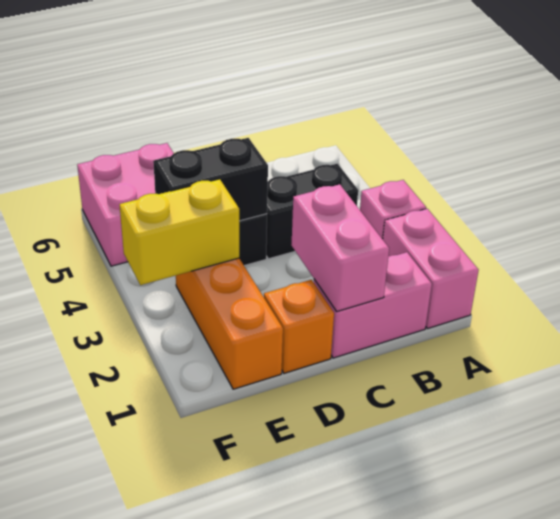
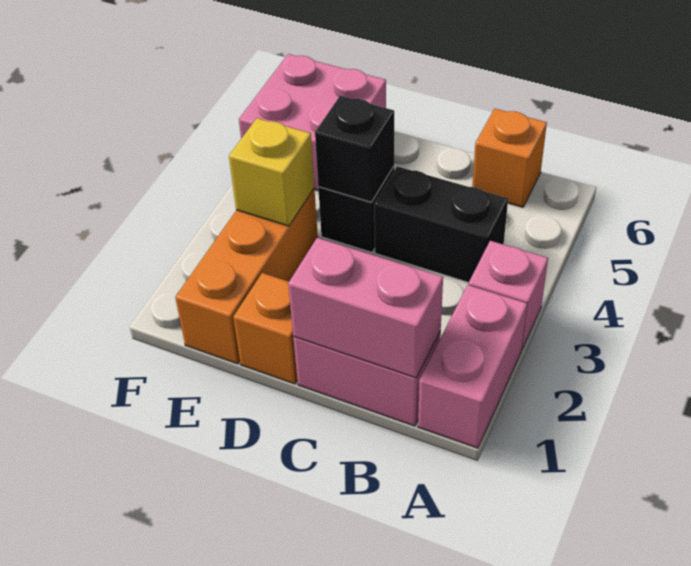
none -> orange brick B6 level 1
pink brick C1:C2 level 2 -> pink brick B1:C1 level 2
black brick D4:E4 level 2 -> black brick D4 level 2
yellow brick E3:F3 level 2 -> yellow brick E3 level 2

